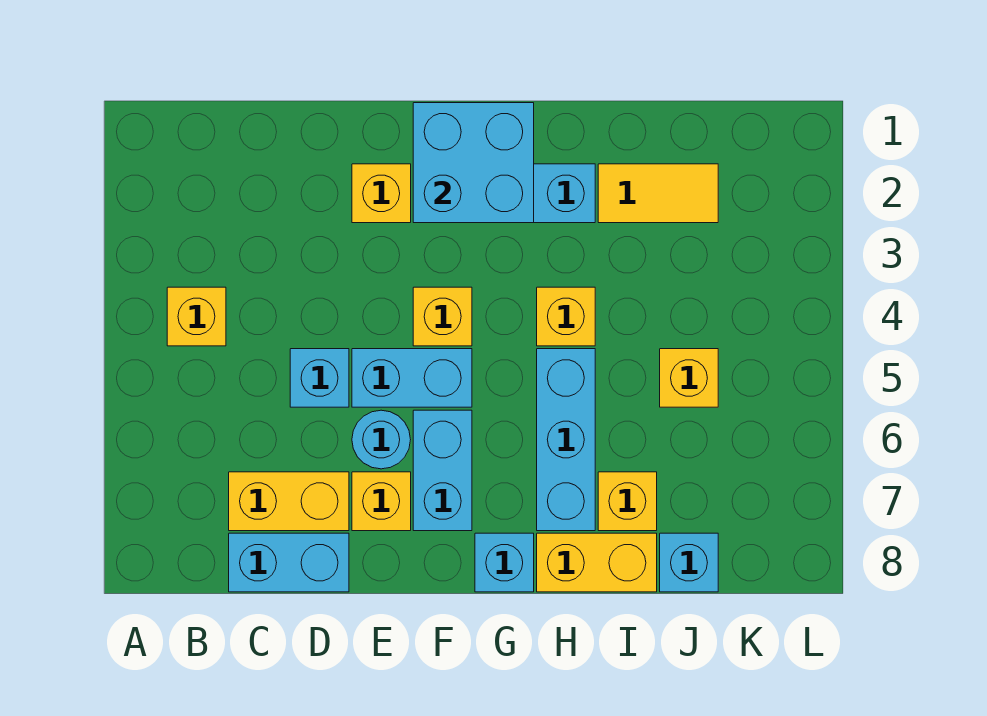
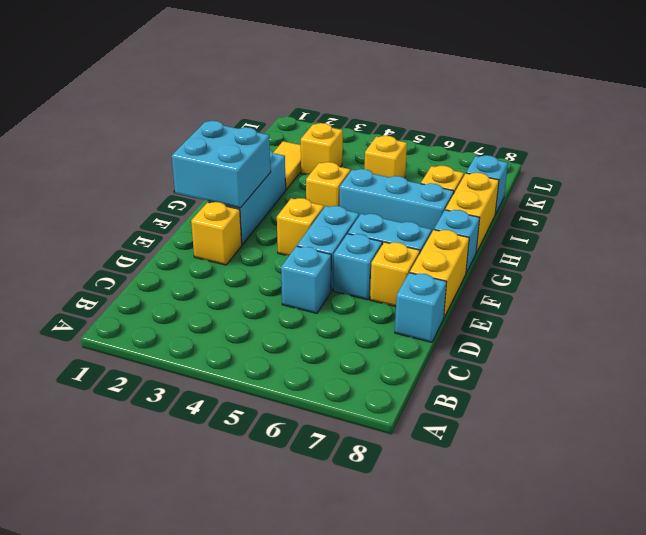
yellow brick B4 level 1 -> yellow brick J3 level 1
yellow brick C7:D7 level 1 -> yellow brick E8:F8 level 1
cyan brick C8:D8 level 1 -> cyan brick D8 level 1
cyan round brick E6 level 1 -> cyan brick E6 level 1

